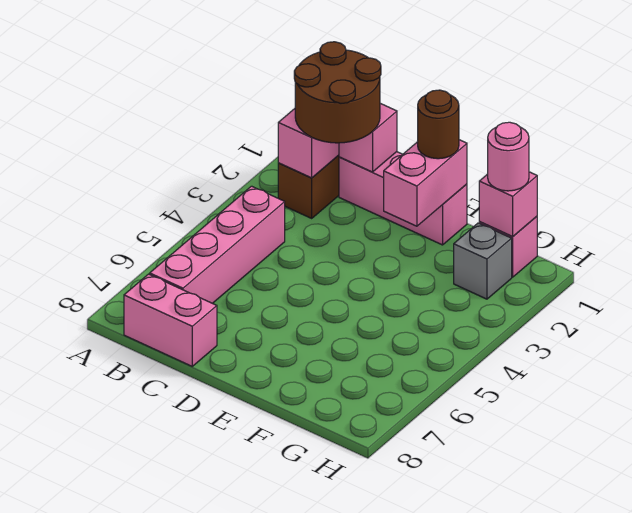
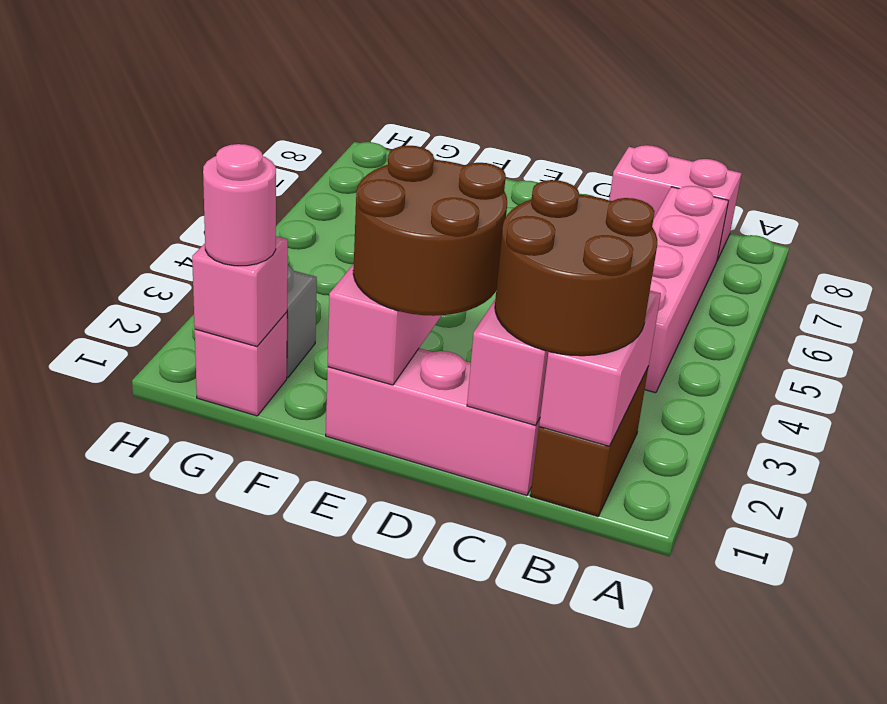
brown round brick E1 level 3 -> brown round brick D1:E2 level 3

